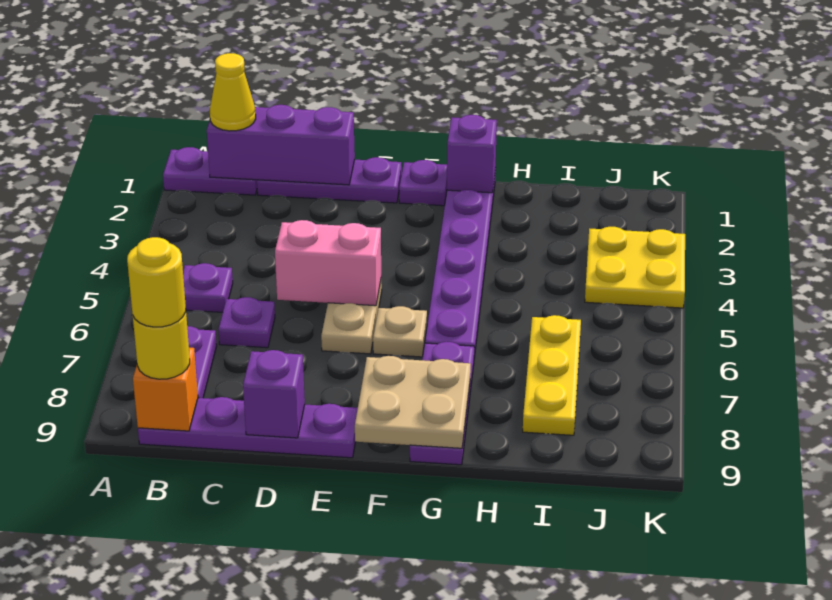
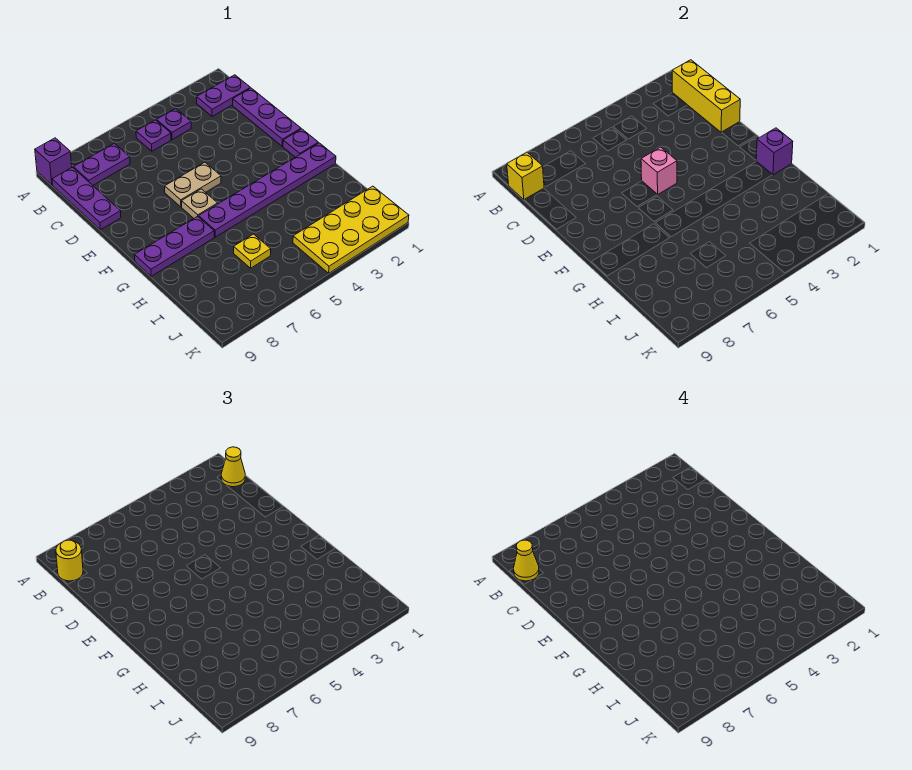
purple plate A1:B1 level 1 -> purple plate B1:B2 level 1
purple brick B1:D1 level 2 -> yellow brick B1:D1 level 2
purple plate B9:E9 level 1 -> purple plate B9:D9 level 1
orange brick B9 level 2 -> yellow brick B9 level 2
yellow round brick B9 level 4 -> yellow cone B9 level 4
purple plate C6 level 1 -> purple plate B4 level 1
pink brick D5:E5 level 2 -> pink brick E5 level 2
purple brick D9 level 2 -> purple brick A9 level 1
tan plate F8:G9 level 2 -> none
yellow plate I6:I8 level 1 -> yellow plate I6 level 1
yellow plate J3:K4 level 1 -> yellow plate J1:K4 level 1

